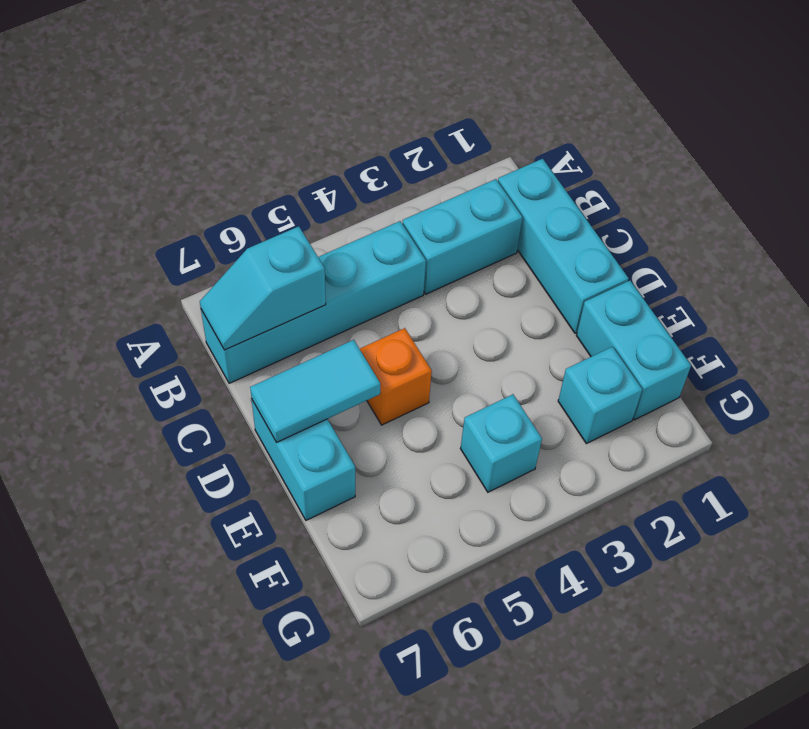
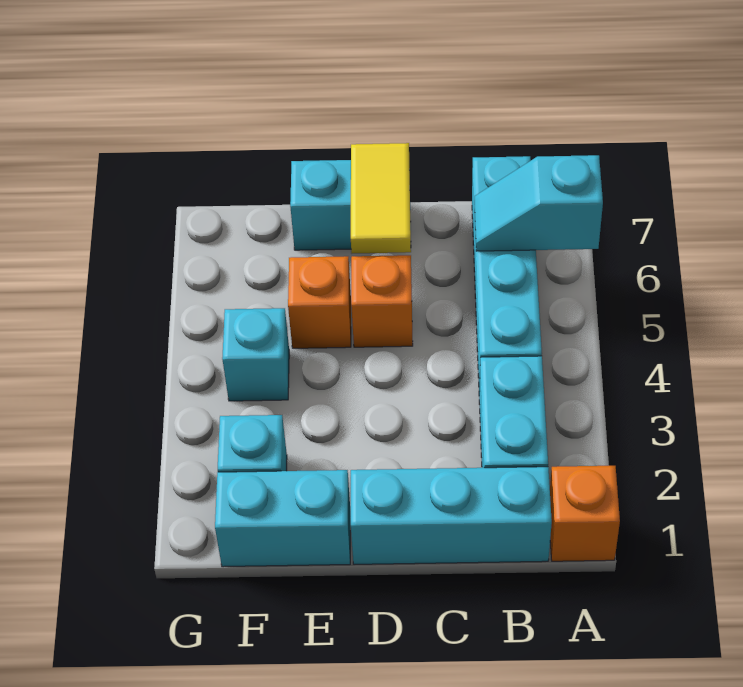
none -> orange brick A1 level 1
cyan slope B6:B7 level 2 top 6 -> cyan slope A6:B6 level 2 top A
cyan tile D6:D7 level 2 -> yellow tile D6:D7 level 2
none -> orange brick E5 level 1

